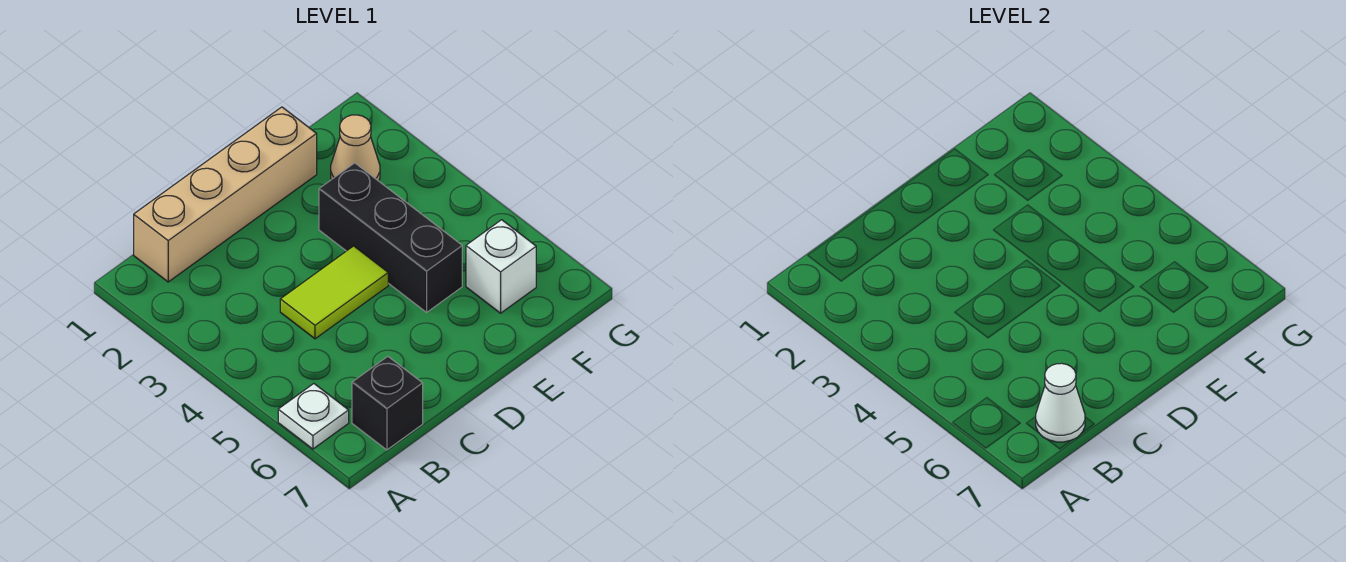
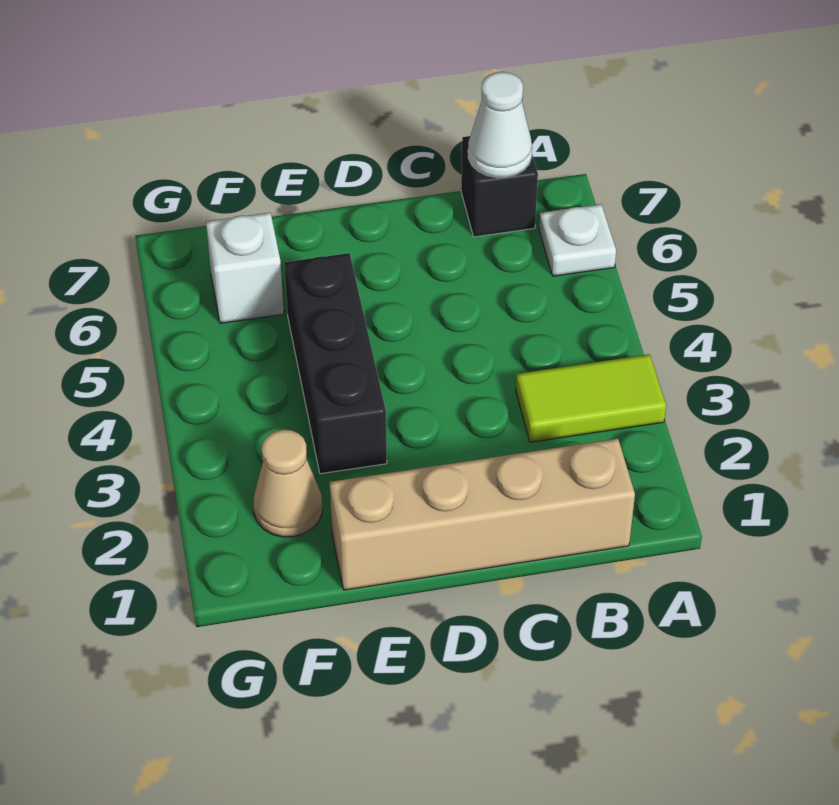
lime tile C4:D4 level 1 -> lime tile A3:B3 level 1

